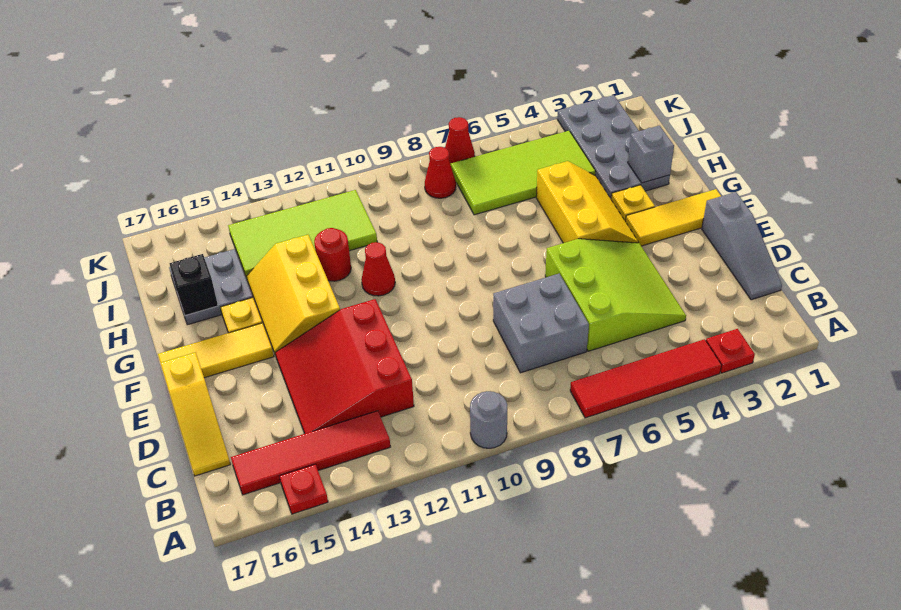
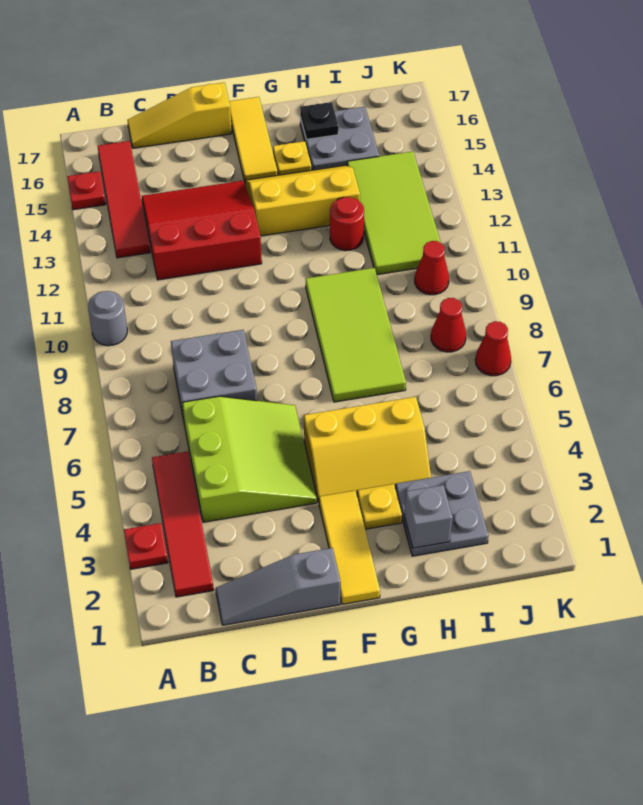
red tile A4:A7 level 1 -> red tile B2:B5 level 1
lime slope C4:E6 level 1 top 6 -> lime slope C4:E6 level 1 top C
red cone G11 level 1 -> red cone J10 level 1
grey plate H2:K3 level 1 -> grey plate H2:I3 level 1
black brick H16 level 2 -> black plate H16 level 2
lime tile I4:J7 level 1 -> lime tile G7:H10 level 1

